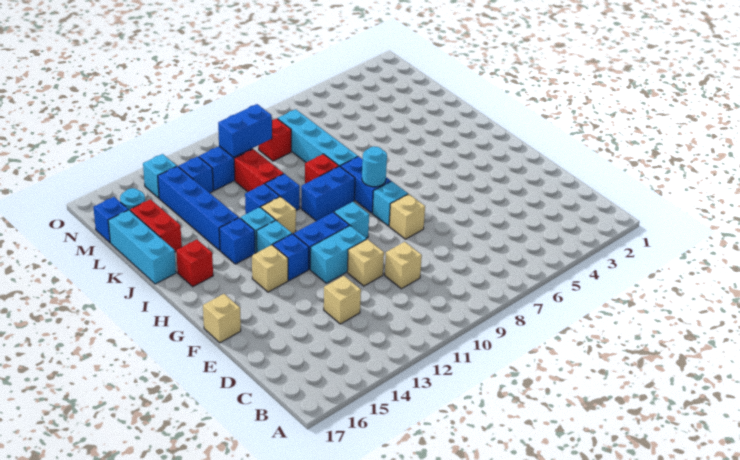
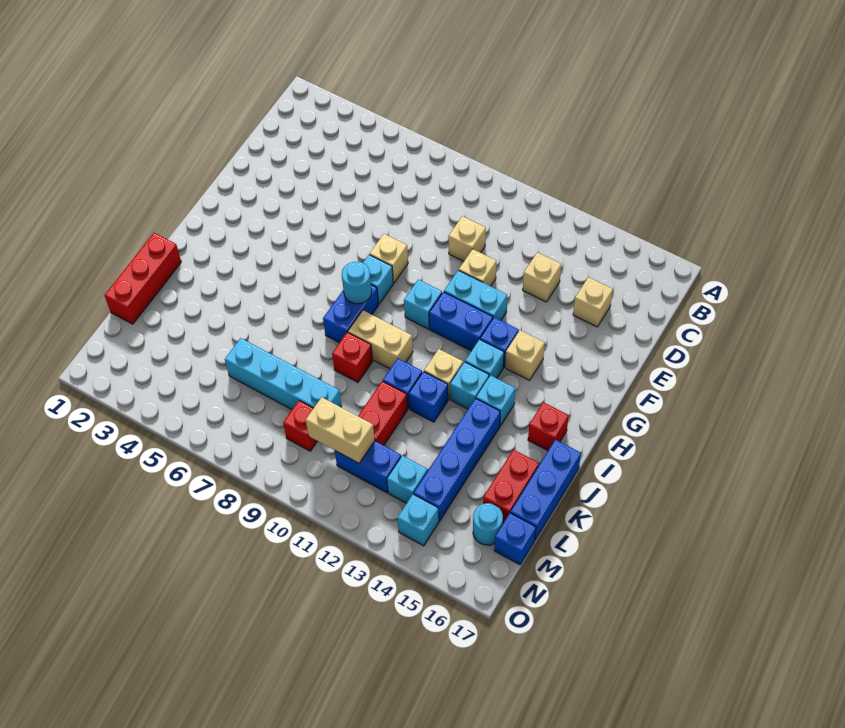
tan brick F17 level 1 -> tan brick D15 level 1
blue brick I9:I10 level 1 -> tan brick I9:I10 level 1
blue brick I14 level 1 -> cyan brick I14 level 1
none -> red brick J1:L1 level 1
cyan brick J8:M8 level 1 -> cyan brick L6:L9 level 1
cyan brick J17:L17 level 1 -> blue brick J17:L17 level 1
blue brick M10:M11 level 2 -> tan brick M10:M11 level 2
blue brick M13 level 1 -> cyan brick M13 level 1

